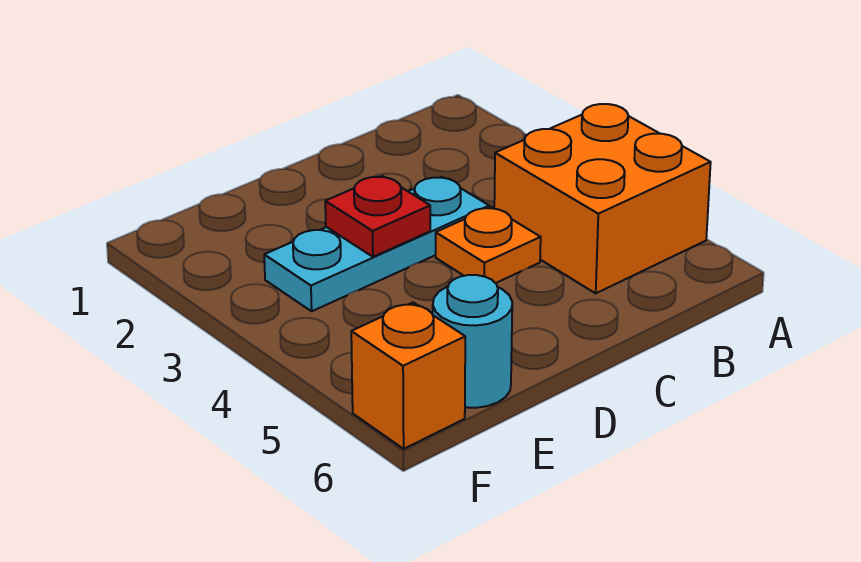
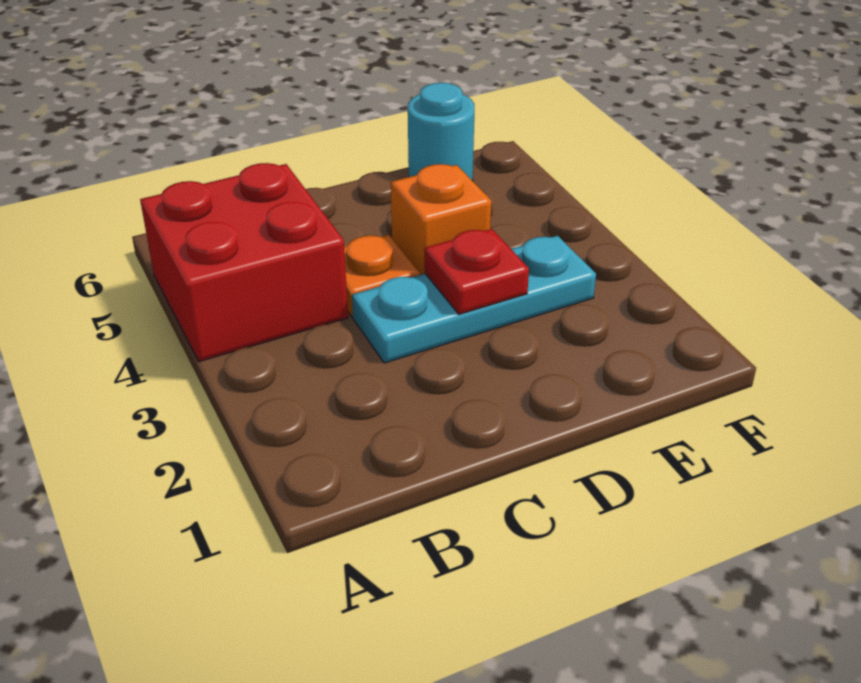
orange brick A4:B5 level 1 -> red brick A4:B5 level 1
orange brick F6 level 1 -> orange brick D4 level 1

